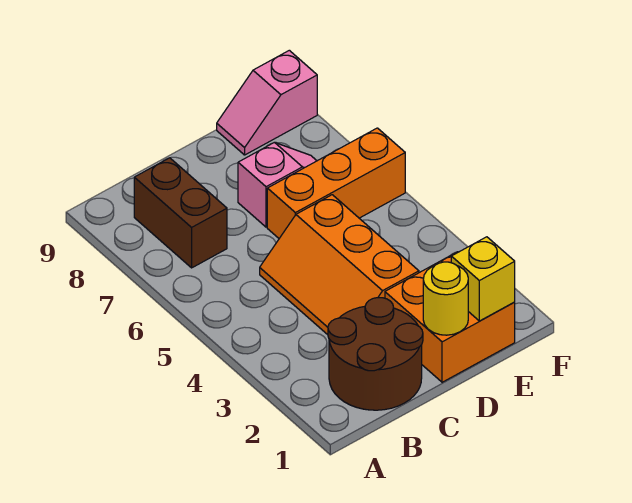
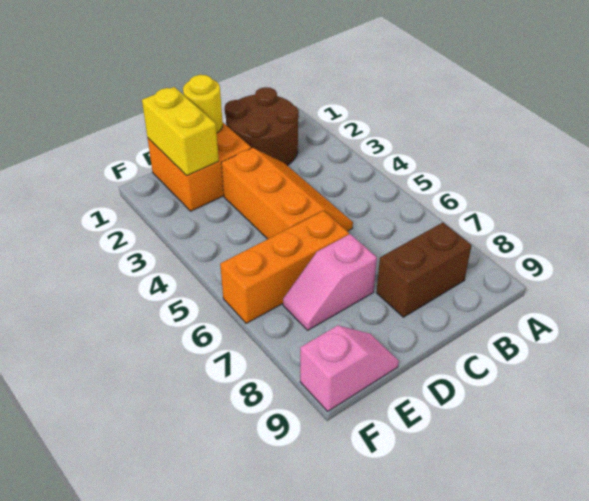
brown brick B7:B8 level 1 -> brown brick B8:C8 level 1
yellow brick E1 level 2 -> yellow brick E1:E2 level 2

